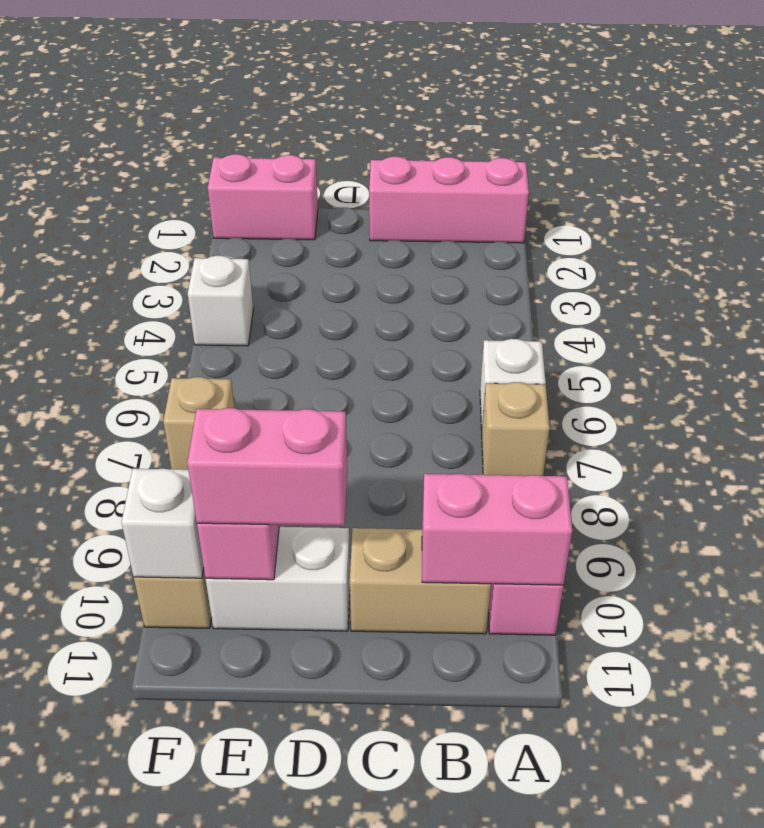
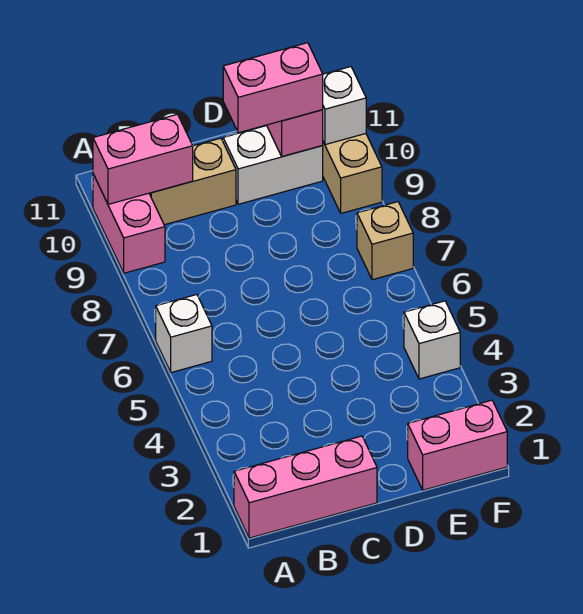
tan brick A7 level 1 -> none

